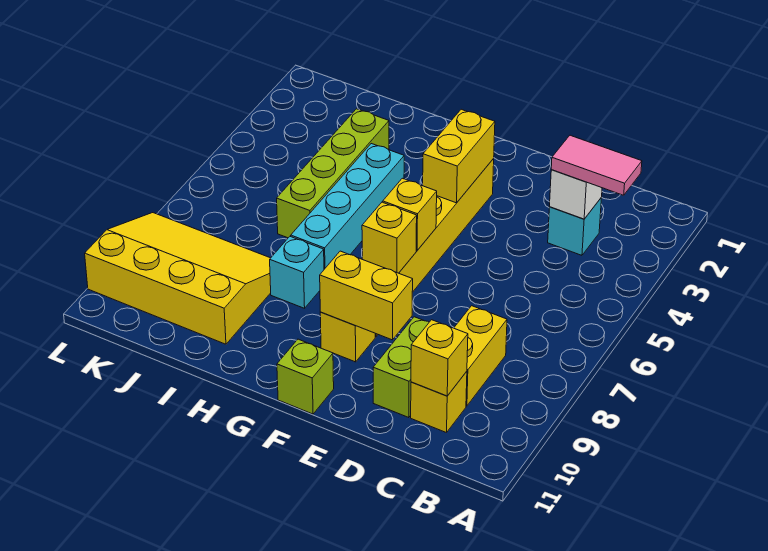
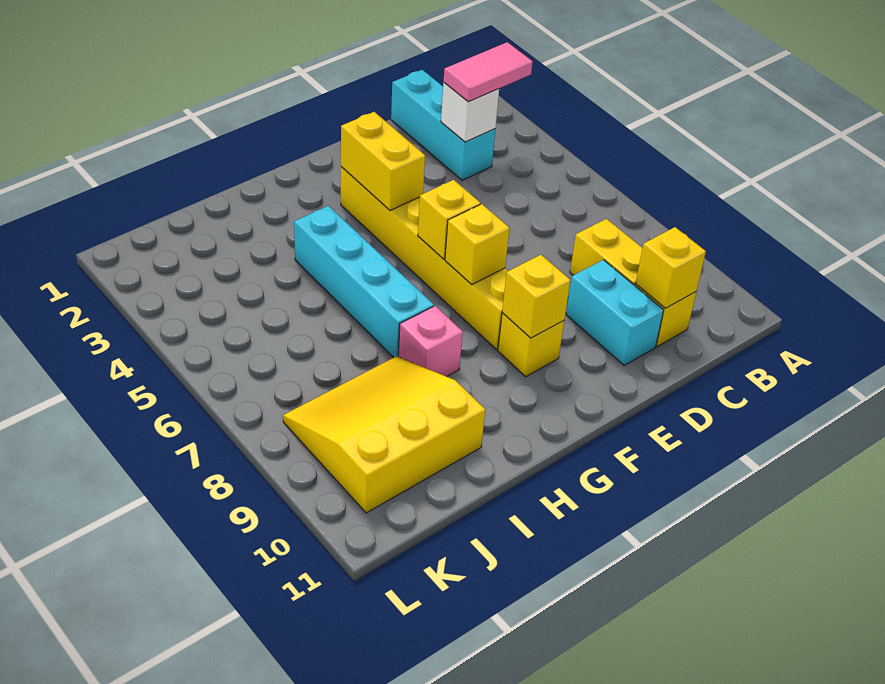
cyan brick C3 level 1 -> cyan brick C1:C3 level 1
lime brick D9:D10 level 1 -> cyan brick D9:D10 level 1
yellow brick E9:F9 level 2 -> yellow brick F9 level 2
lime brick F11 level 1 -> none
cyan brick H8 level 1 -> pink brick H8 level 1
lime brick I3:I6 level 1 -> none
yellow slope I8:L10 level 1 top 10 -> yellow slope I8:K10 level 1 top 10

